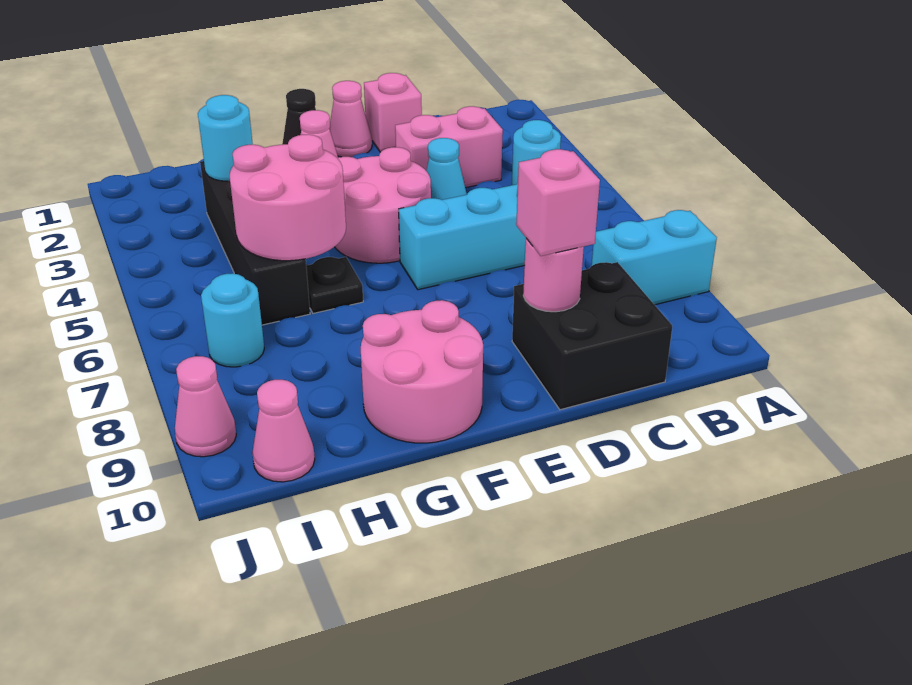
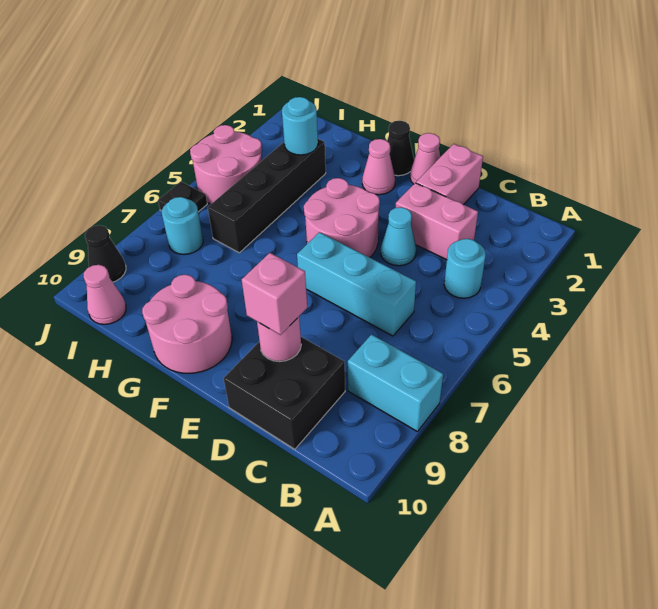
pink brick D1 level 1 -> pink brick D1:D2 level 1
pink round brick G5:H6 level 2 -> pink round brick I4:J5 level 1
black plate G6 level 1 -> black plate J6 level 1
pink cone J9 level 1 -> black cone J9 level 1

